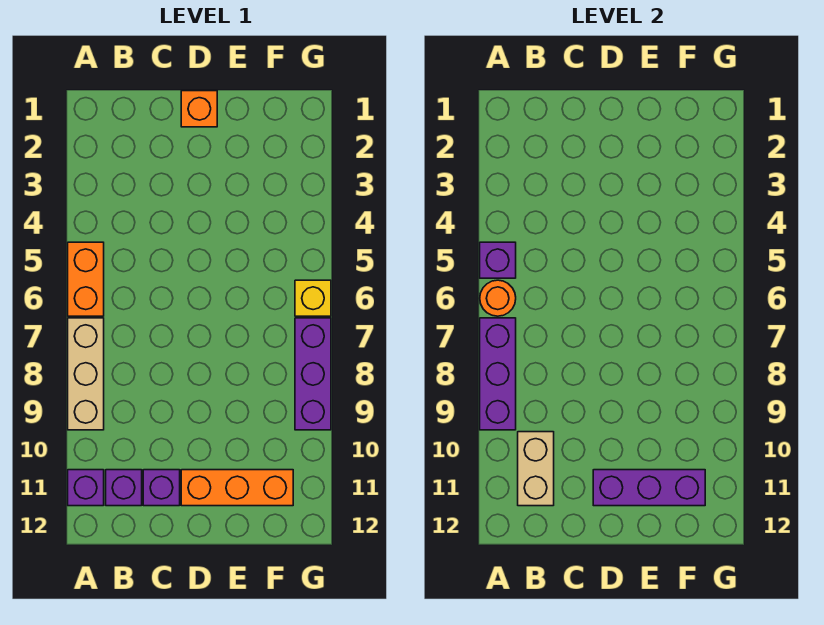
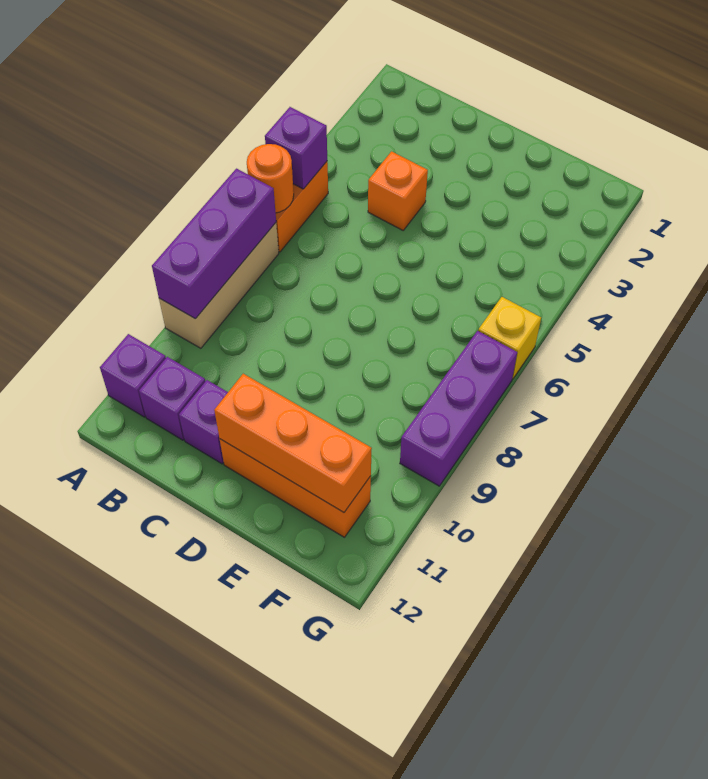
tan brick B10:B11 level 2 -> none
orange brick D1 level 1 -> orange brick C4 level 1
purple brick D11:F11 level 2 -> orange brick D11:F11 level 2

